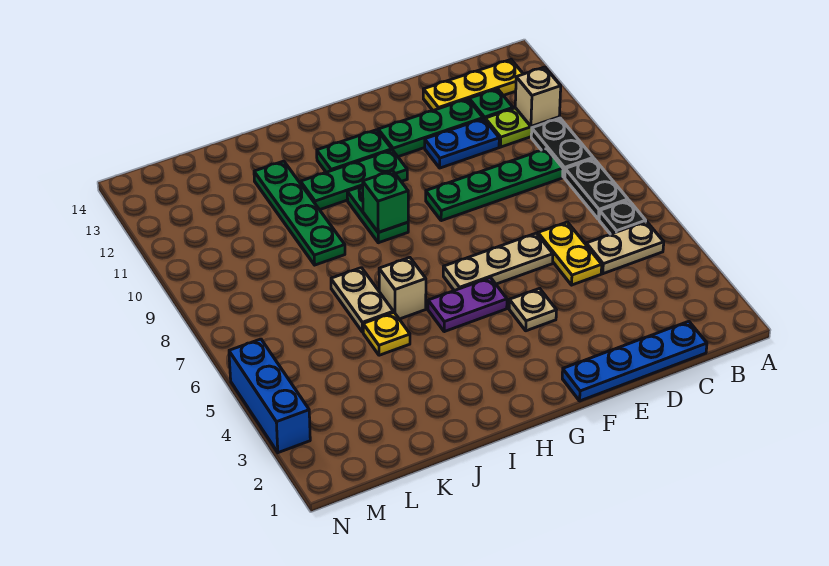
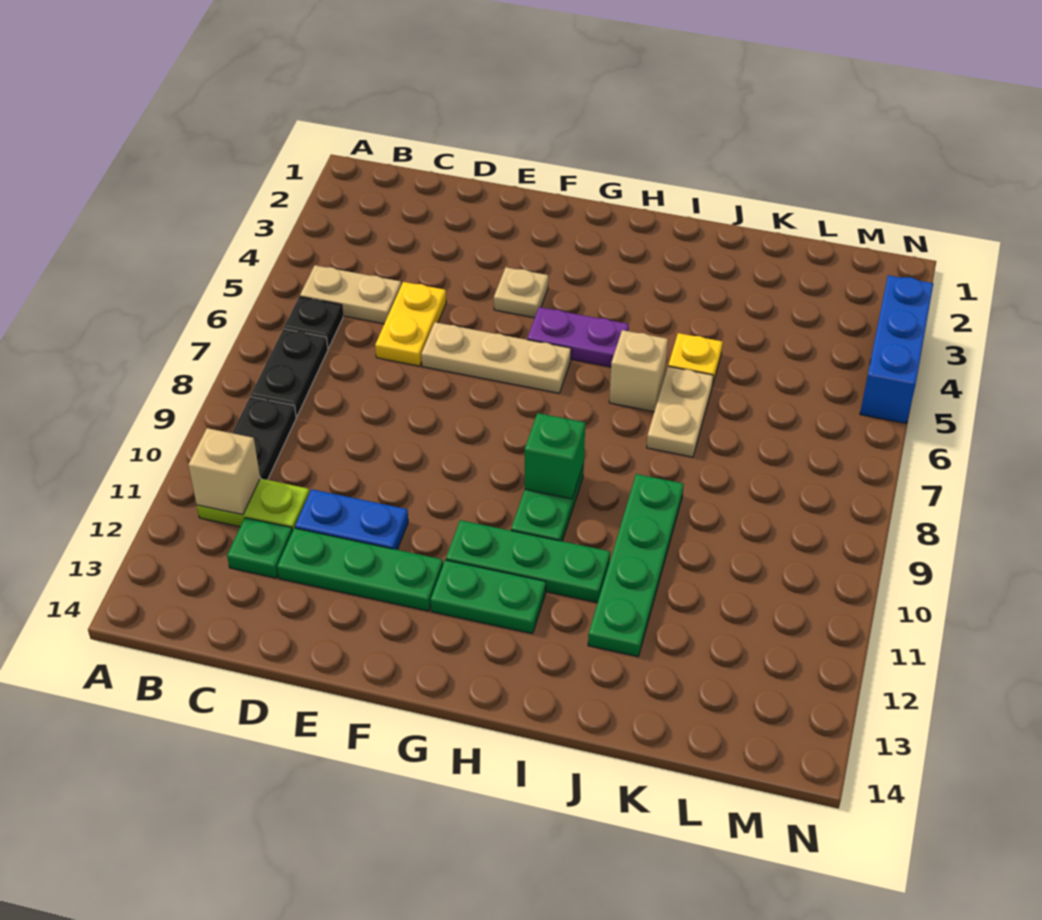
yellow plate B13:D13 level 1 -> none
blue plate C1:F1 level 1 -> none
green plate C9:F9 level 1 -> none

